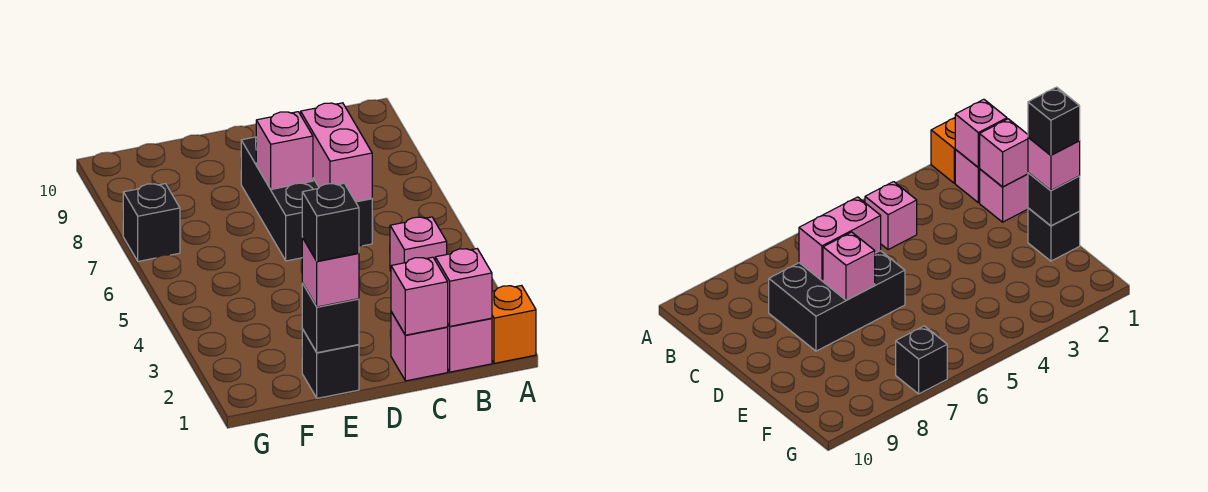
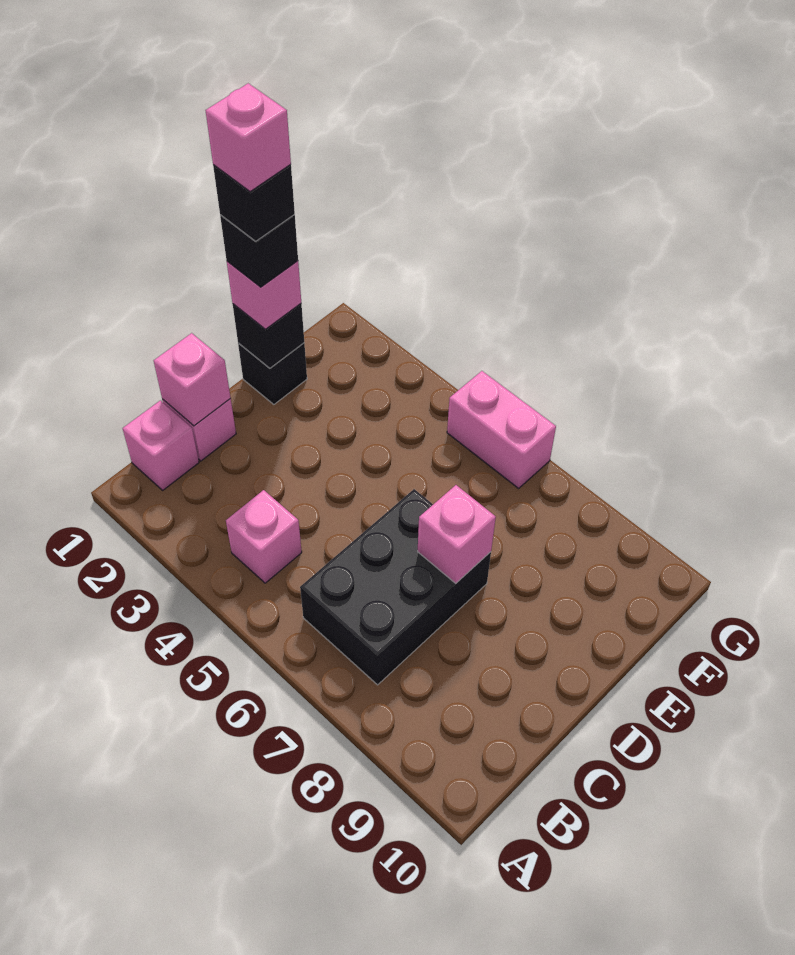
orange brick A1 level 1 -> none
pink brick B1 level 2 -> pink brick E1 level 6
black brick C6:D8 level 1 -> black brick B6:D7 level 1
pink brick C6:C7 level 2 -> pink brick G5:G6 level 1
black brick G7 level 1 -> black brick E1 level 5

